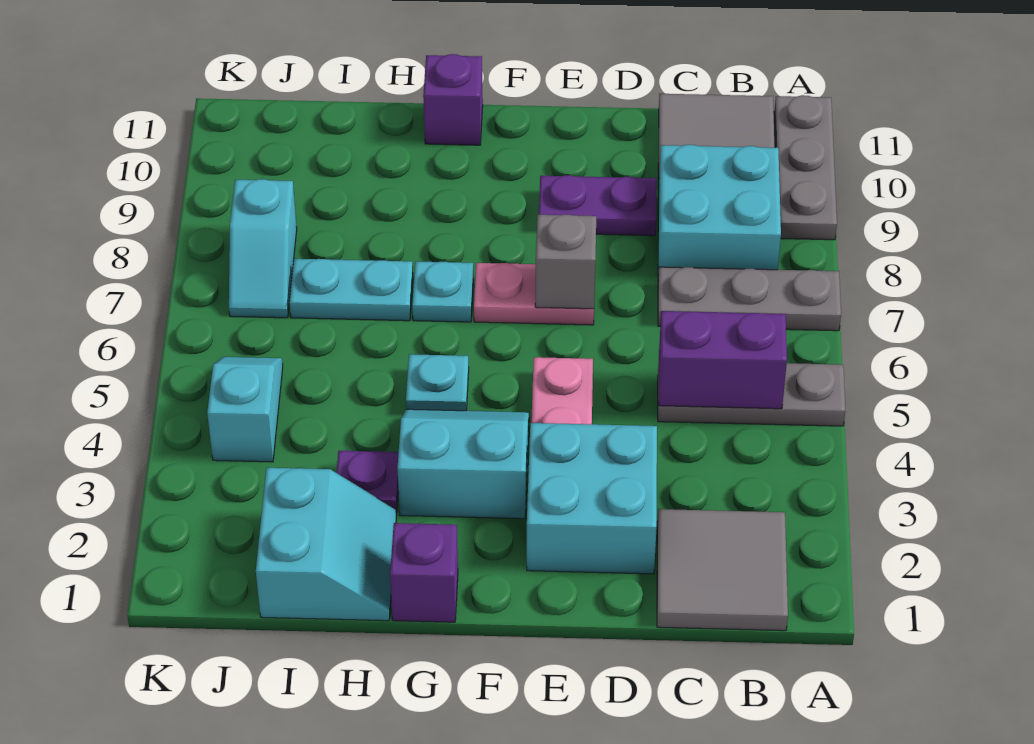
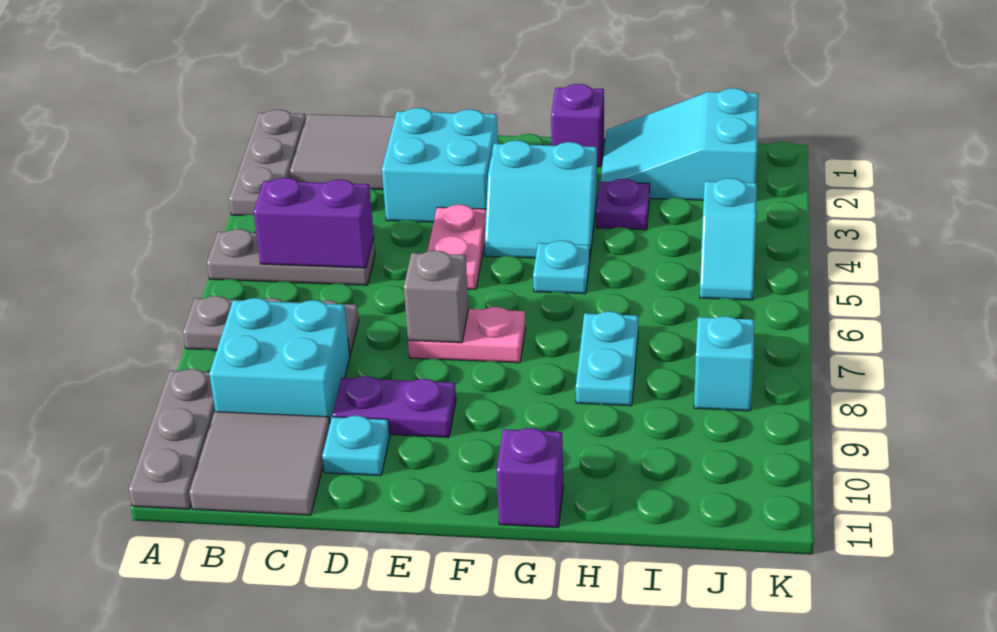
none -> grey plate A1:A3 level 1
cyan plate G7 level 1 -> cyan plate D10 level 1
cyan slope H1:I2 level 1 top I -> cyan slope H1:J2 level 1 top J
cyan plate H7:I7 level 1 -> cyan plate H7:H8 level 1

